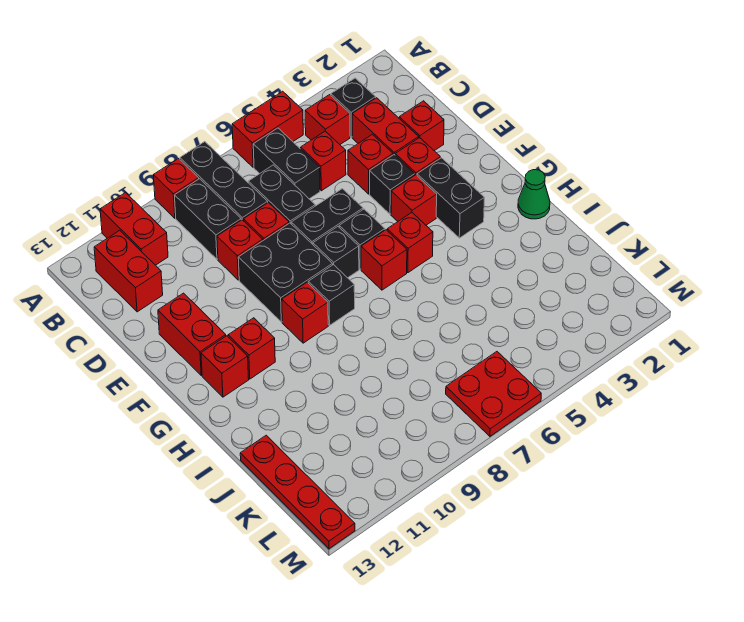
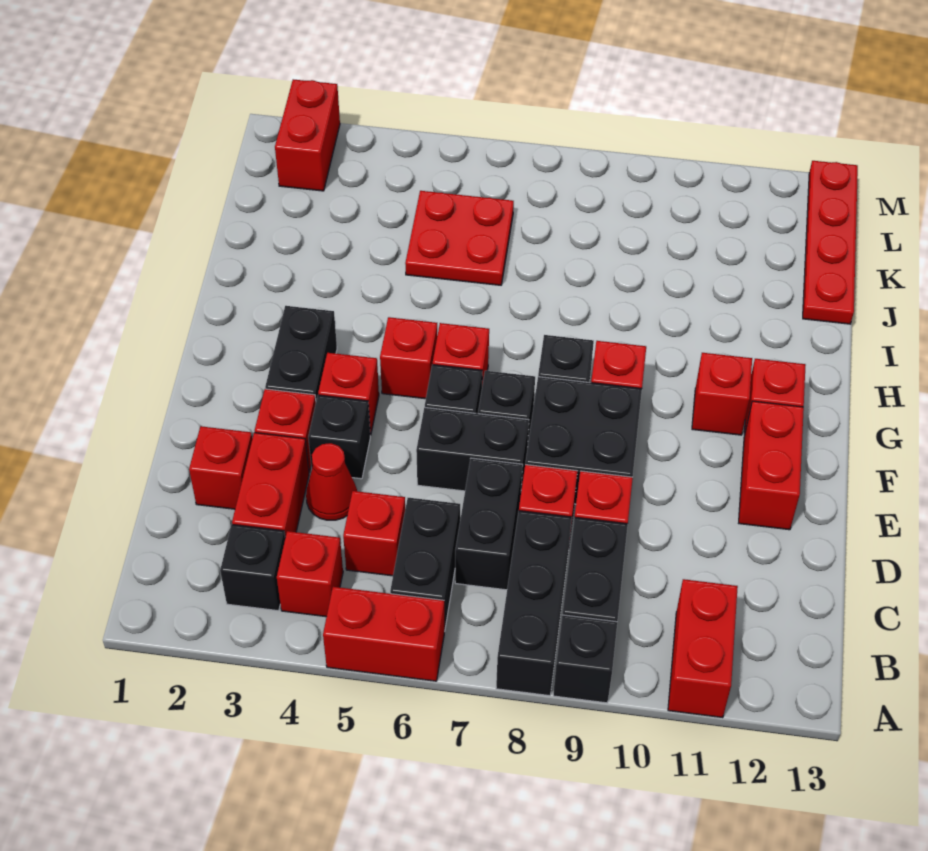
red brick A9 level 1 -> black brick A9 level 1
red brick B12:C12 level 1 -> red brick L2:M2 level 1
red brick D4 level 1 -> red cone D4 level 1
green cone H1 level 1 -> none
red plate L6:M7 level 1 -> red plate J5:K6 level 1

